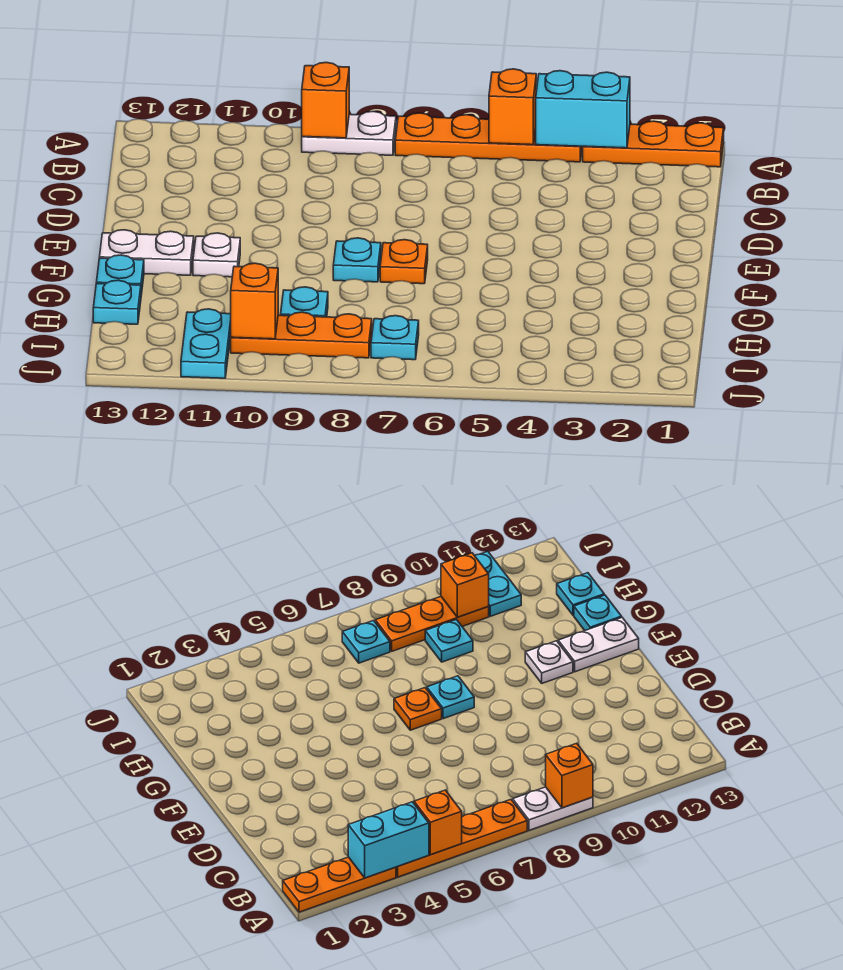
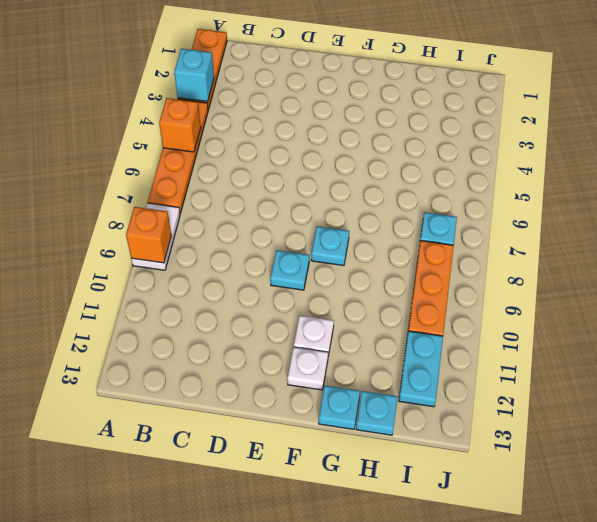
cyan brick A3:A4 level 2 -> cyan brick A3 level 2
orange plate F7 level 1 -> none
white plate F12:F13 level 1 -> white plate F12 level 1
cyan plate H9 level 1 -> cyan plate E9 level 1
orange brick I10 level 2 -> none
cyan plate I11:J11 level 1 -> cyan plate I11:I12 level 1

